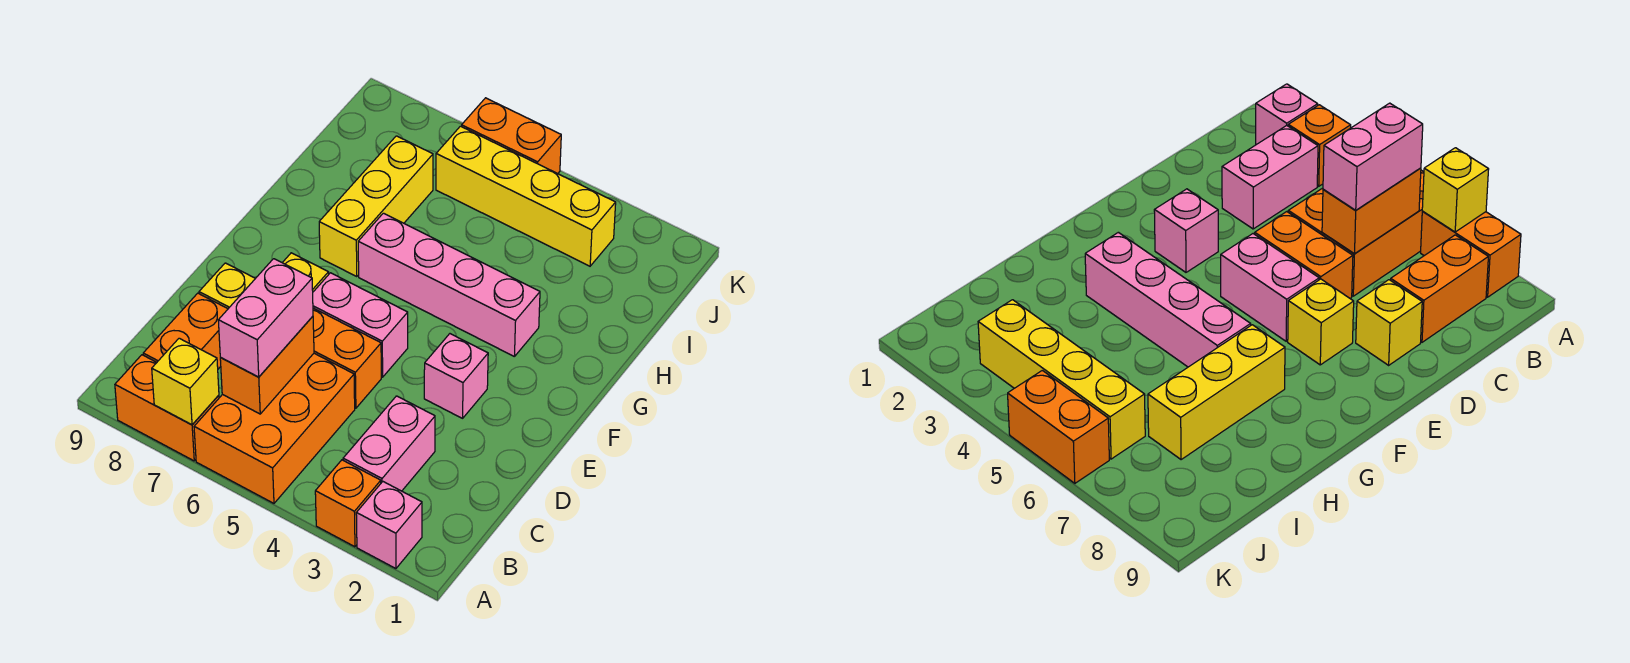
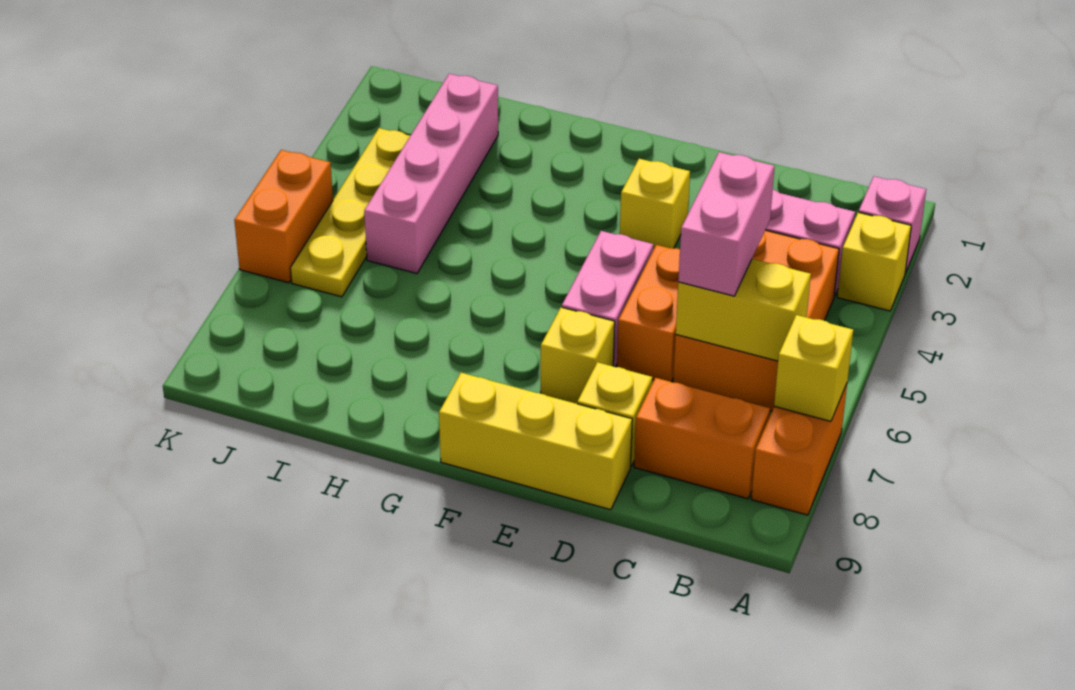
orange brick A3 level 1 -> yellow brick A3 level 1
orange brick A5:C6 level 1 -> orange brick B4:C6 level 1
orange brick B6:C6 level 2 -> yellow brick B6:C6 level 2
pink brick B6:C6 level 3 -> pink brick C5:C6 level 3
pink brick E3 level 1 -> yellow brick E3 level 1
pink brick G3:G6 level 1 -> pink brick I2:I5 level 1
yellow brick G7:I7 level 1 -> yellow brick D9:F9 level 1
yellow brick J3:J6 level 1 -> yellow plate J3:J6 level 1

